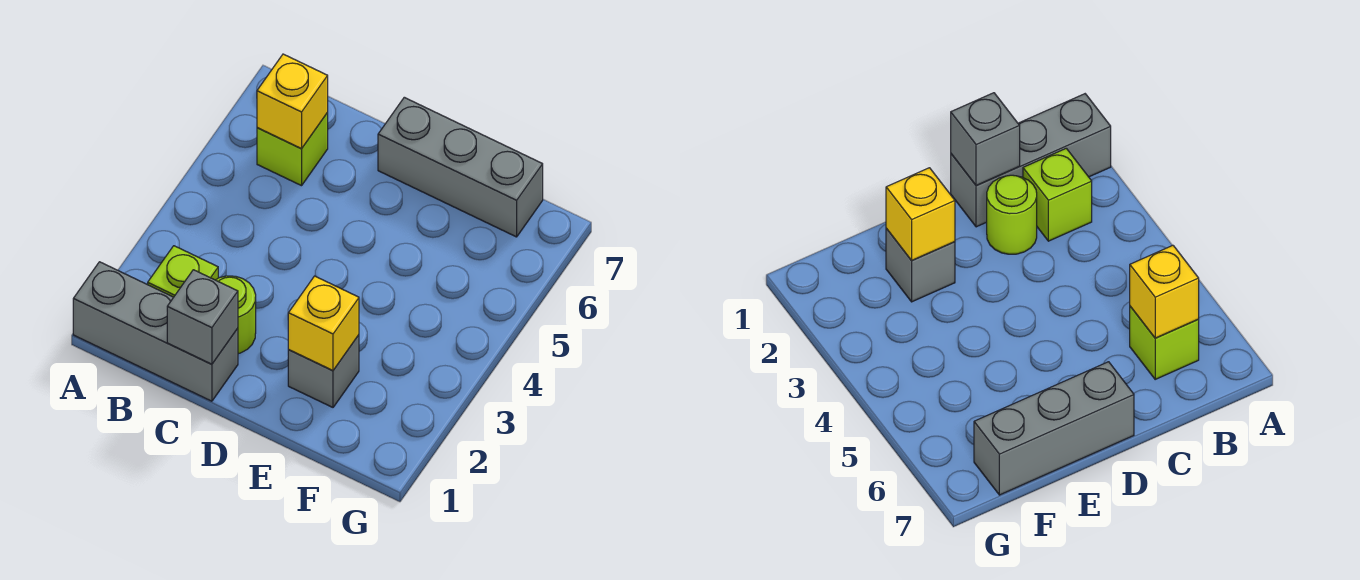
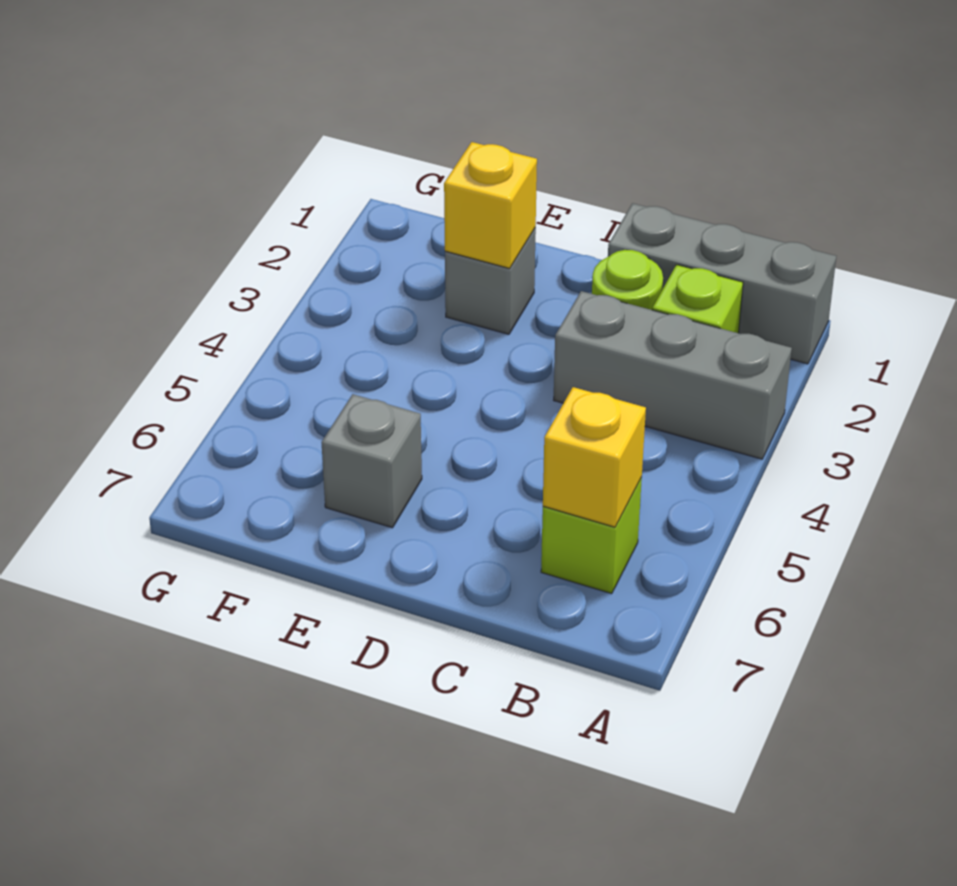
grey brick C1 level 2 -> grey brick E6 level 1
grey brick D7:F7 level 1 -> grey brick A3:C3 level 1

